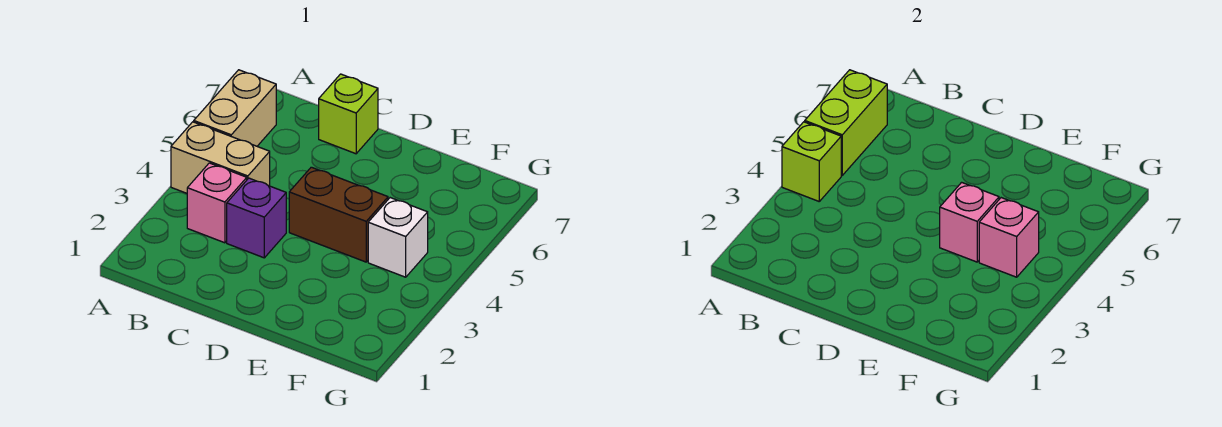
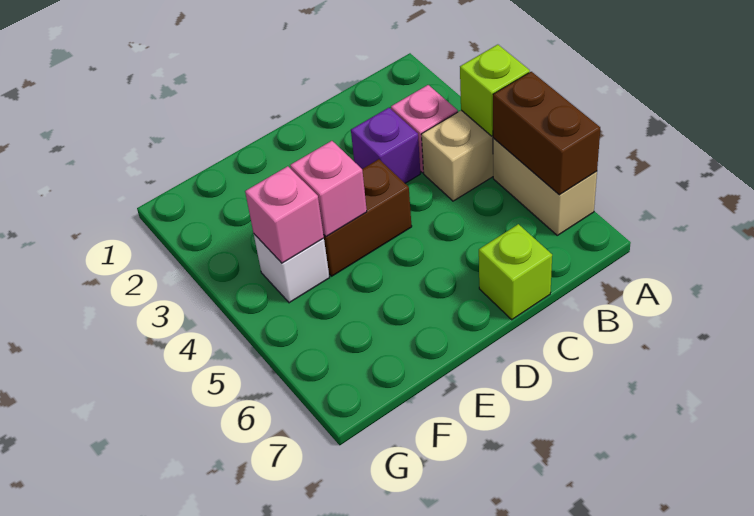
lime brick A5:A6 level 2 -> brown brick A5:A6 level 2

